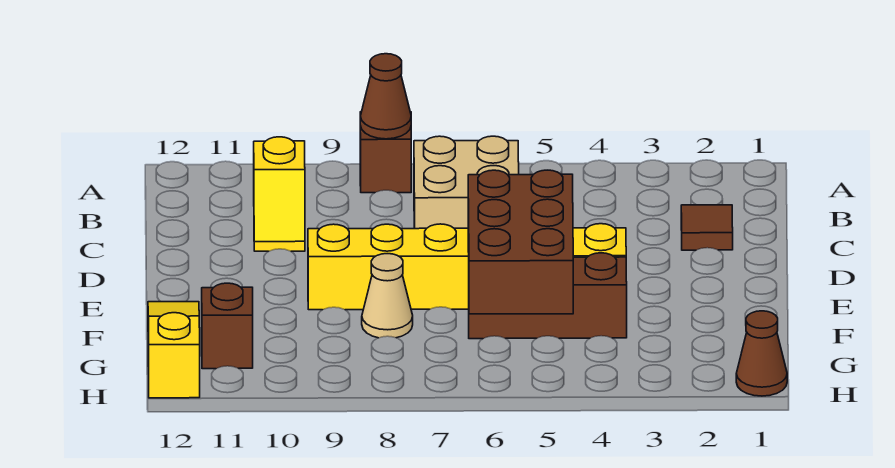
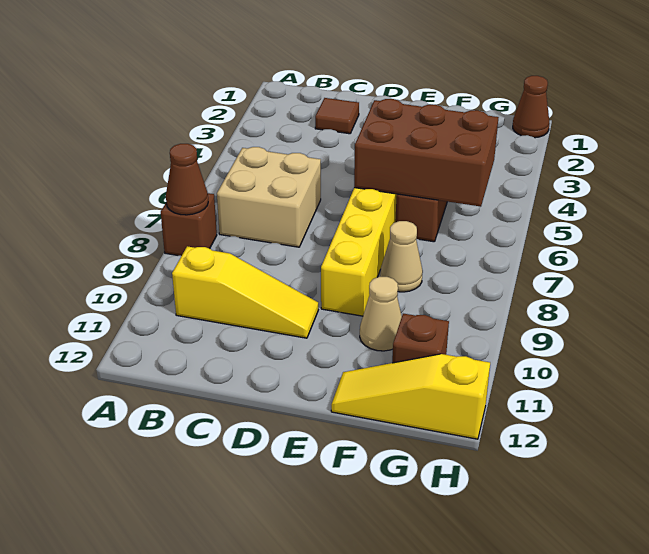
yellow slope B10:C10 level 1 top B -> yellow slope B10:D10 level 1 top B
none -> tan cone F10 level 1

